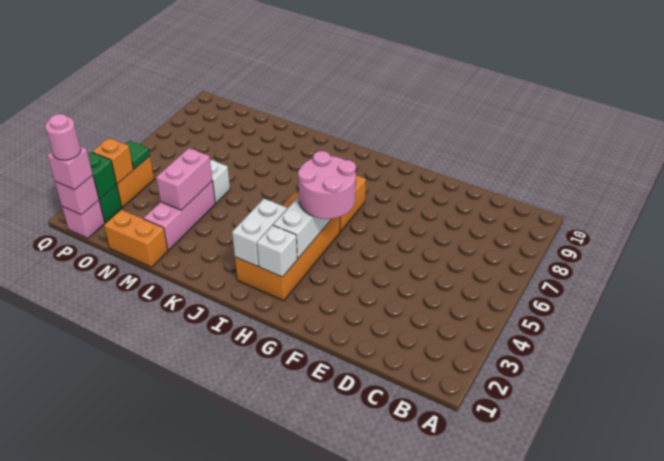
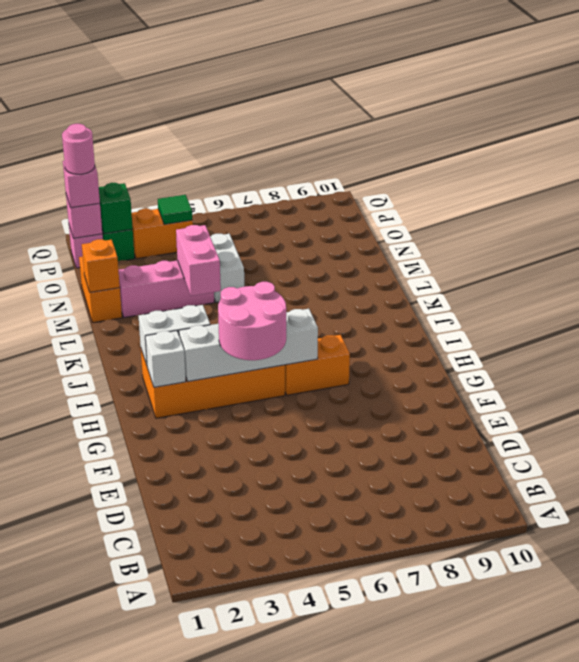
pink brick M3:M4 level 2 -> pink brick L4:M4 level 2
orange brick P3 level 2 -> orange brick M1 level 2

